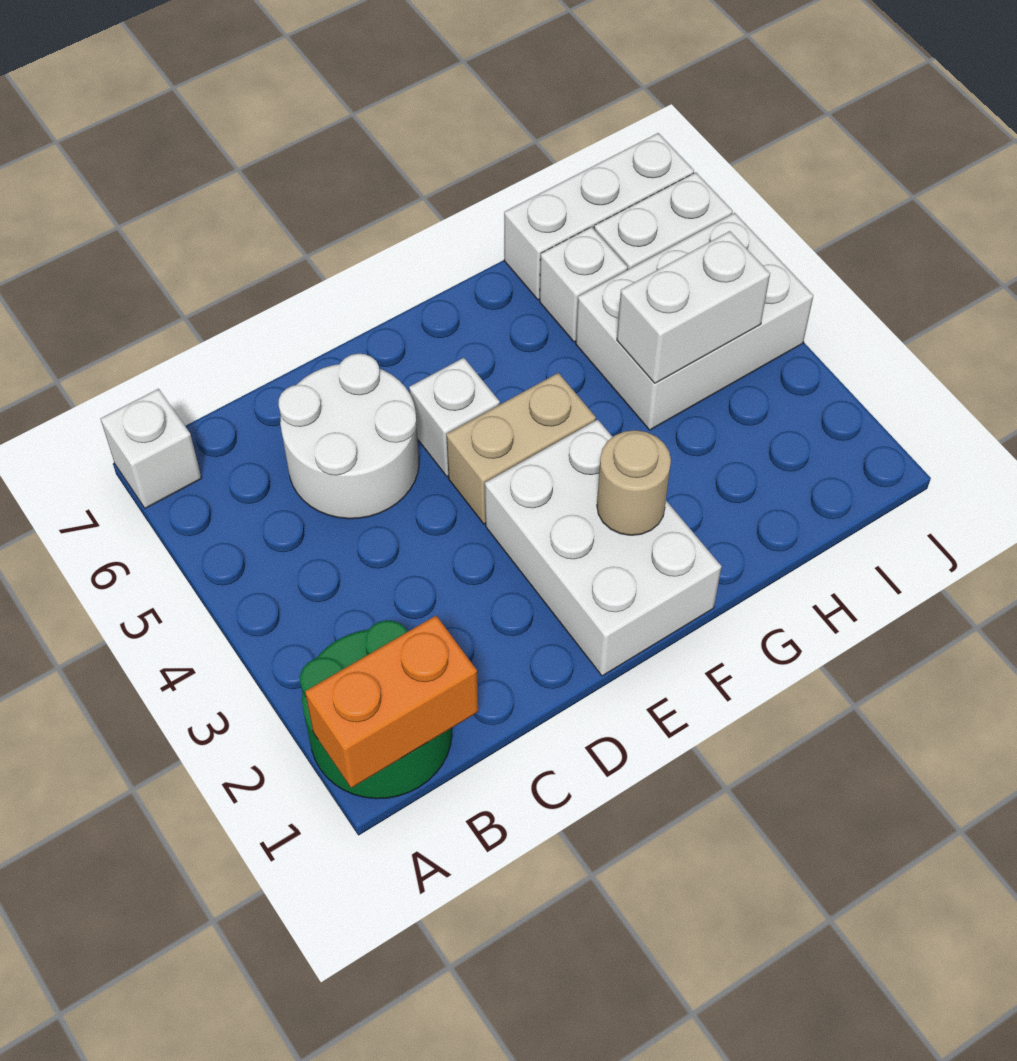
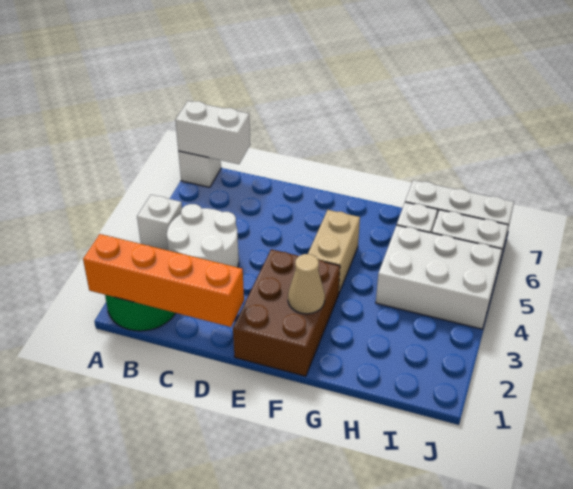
orange brick A1:B1 level 2 -> orange brick A1:D1 level 2
white round brick C5:D6 level 1 -> white round brick B3:C4 level 1
white brick E1:F3 level 1 -> brown brick E1:F3 level 1
tan brick E4:F4 level 1 -> tan brick F4:F5 level 1
white brick E5 level 1 -> white brick A4 level 1
tan round brick F2 level 2 -> tan cone F2 level 2
white brick H4:I4 level 2 -> white brick A7:B7 level 2

